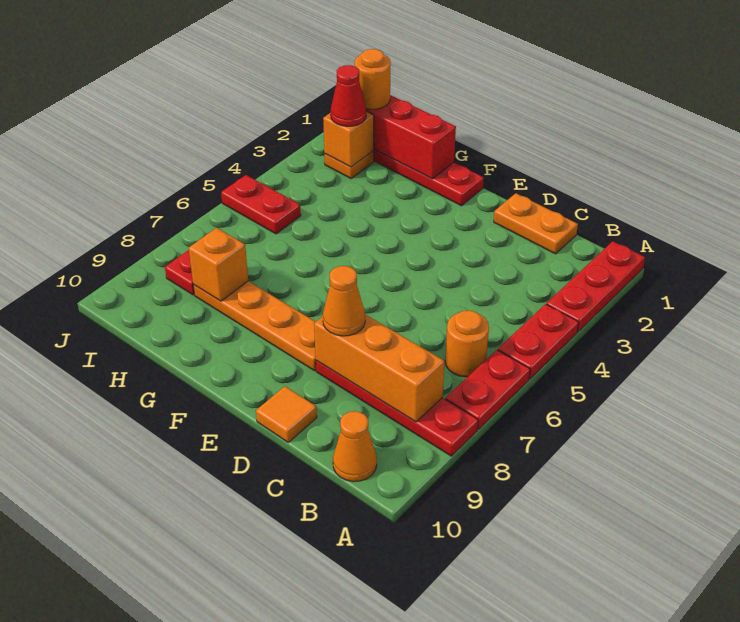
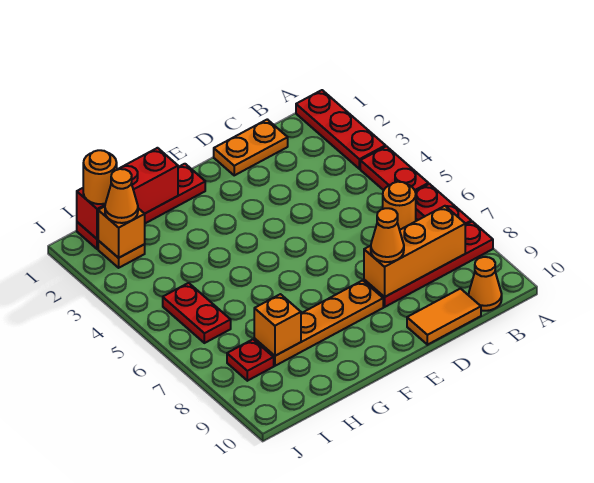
orange tile D10 level 1 -> orange tile C10:D10 level 1
red cone I2 level 3 -> orange cone I2 level 3
red plate I5:J5 level 1 -> red plate I5:I6 level 1

